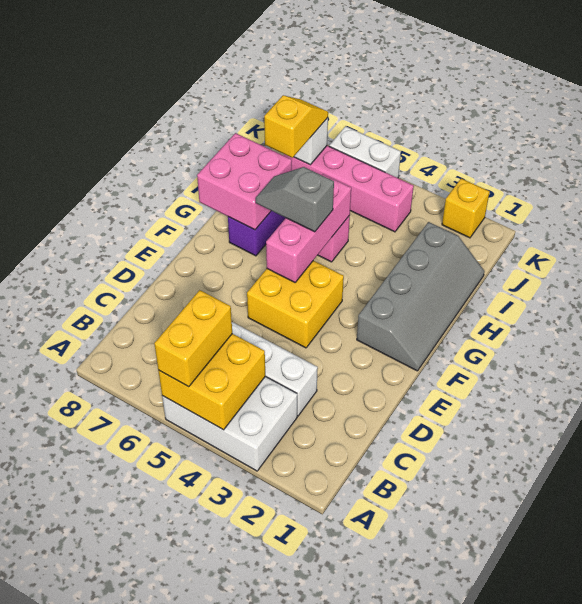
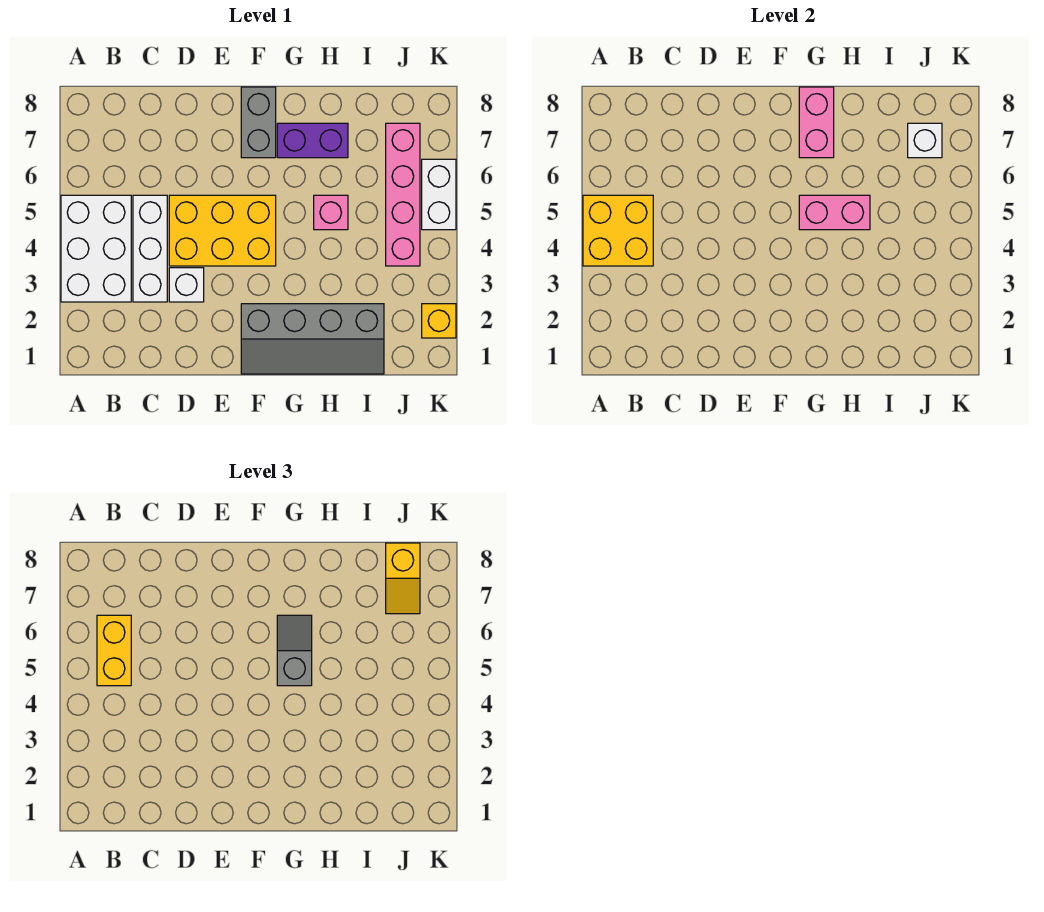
yellow brick A5:B5 level 3 -> yellow brick B5:B6 level 3
none -> white brick D3 level 1
yellow brick E4:F5 level 1 -> yellow brick D4:F5 level 1
pink brick F5:H5 level 2 -> pink brick G5:H5 level 2
none -> grey brick F7:F8 level 1
pink brick G7:H8 level 2 -> pink brick G7:G8 level 2
yellow slope I7:J7 level 3 top I -> yellow slope J7:J8 level 3 top 8

